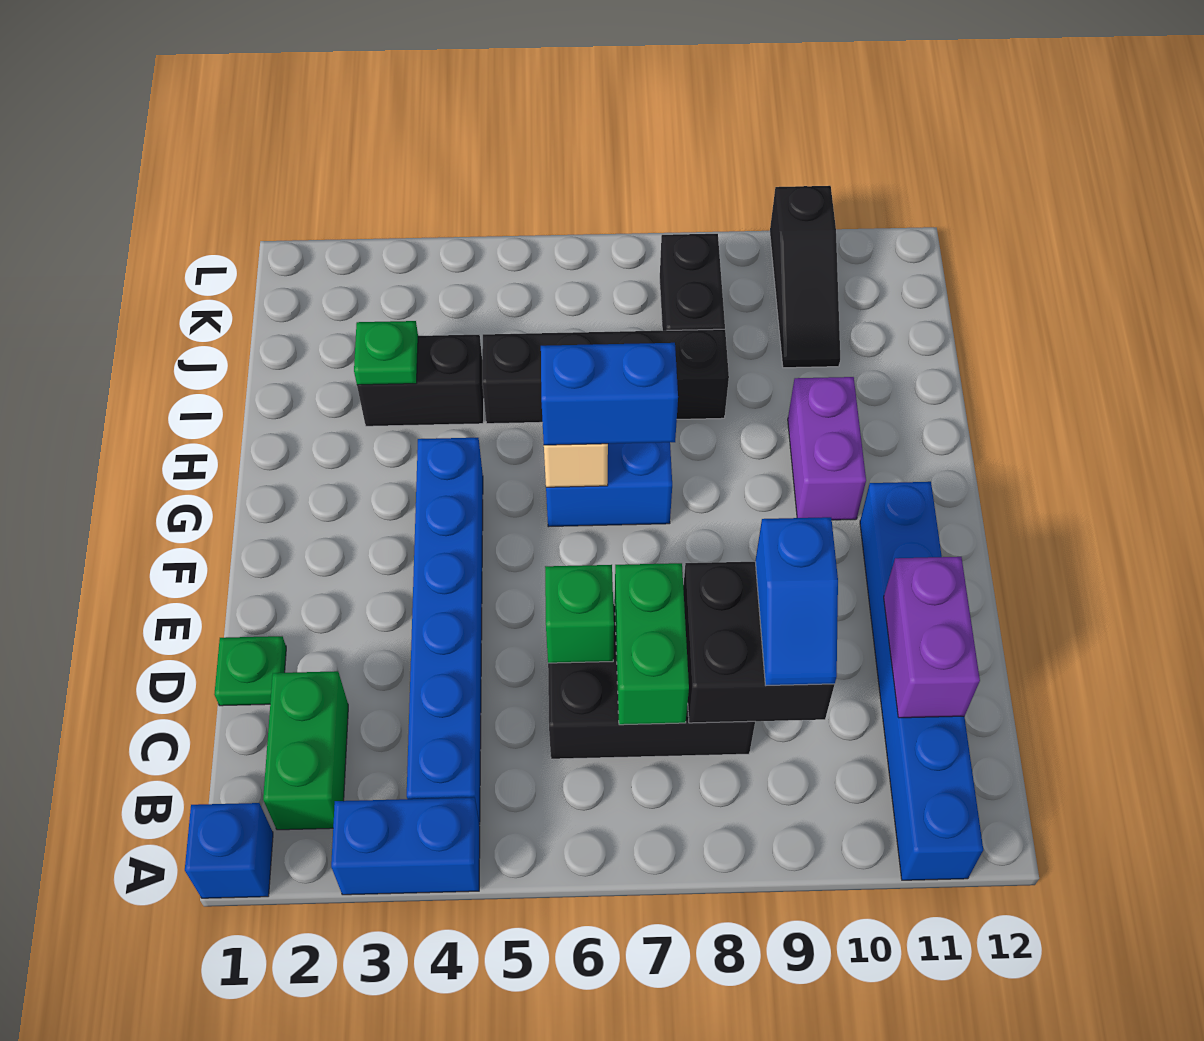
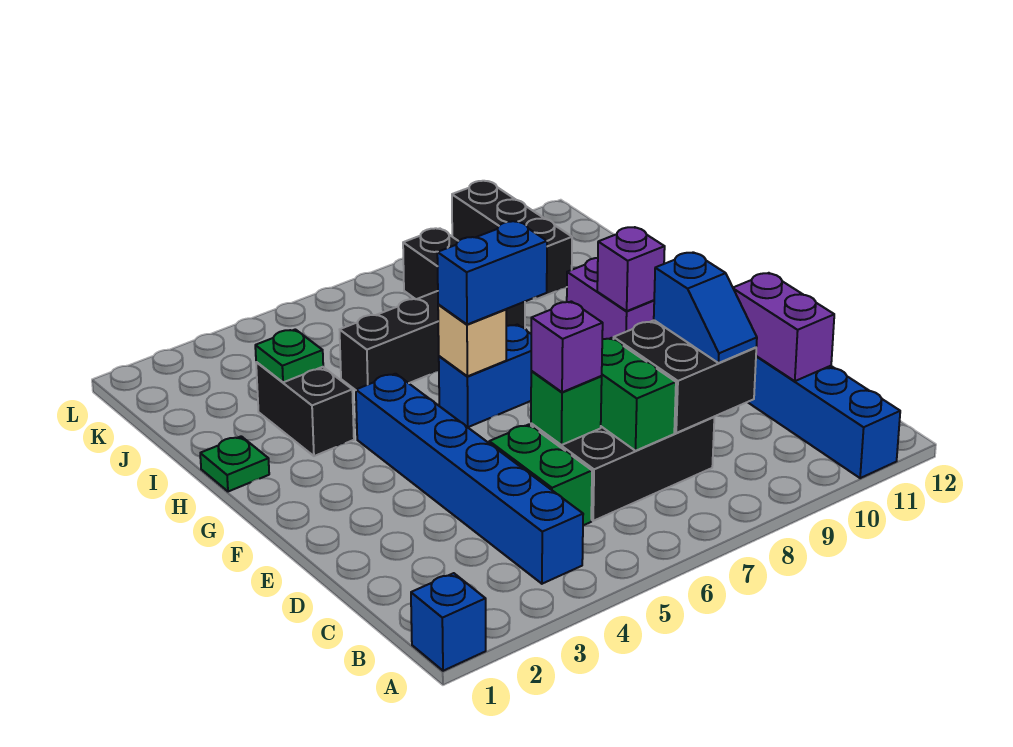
blue brick A3:A4 level 1 -> none
green brick B2:C2 level 1 -> green brick C5:D5 level 1
green plate D1 level 1 -> green plate H1 level 1
none -> purple brick D6 level 3
none -> purple brick G10 level 2
black brick I3:I4 level 1 -> black brick H3:I3 level 1
black slope J10:L10 level 1 top L -> black brick J10:L10 level 1

